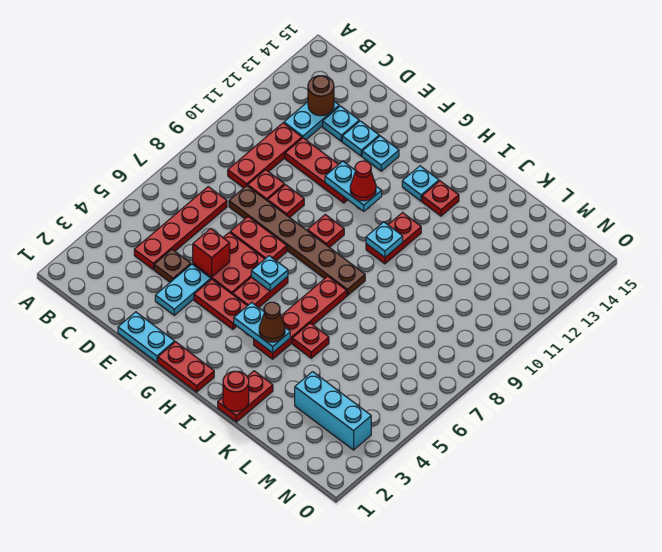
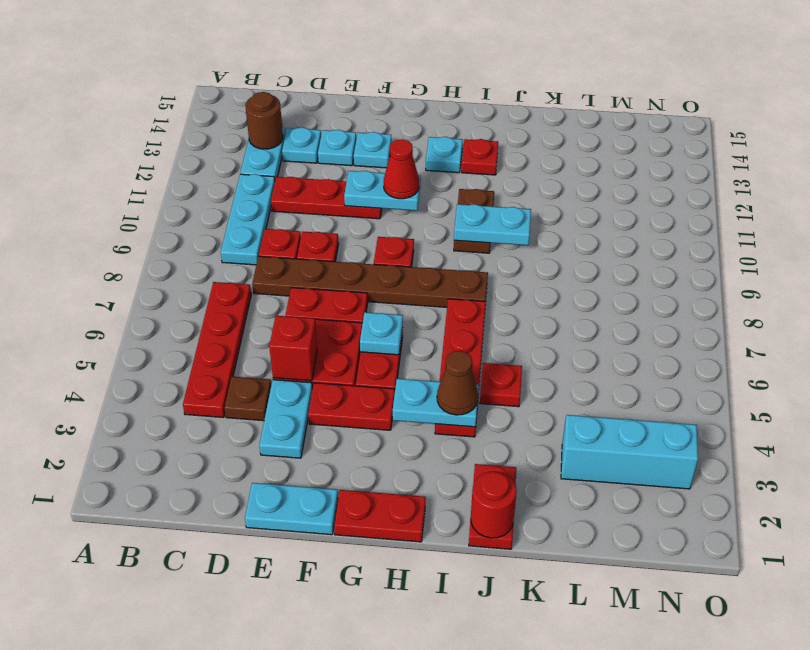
red plate C9:C11 level 1 -> cyan plate C9:C11 level 1
red plate I10:I11 level 1 -> brown plate I10:I11 level 1
cyan plate I10 level 2 -> cyan plate I10:J10 level 2

